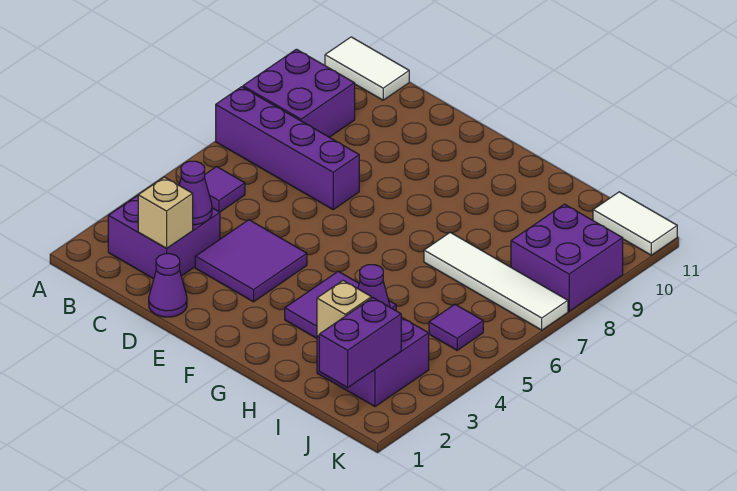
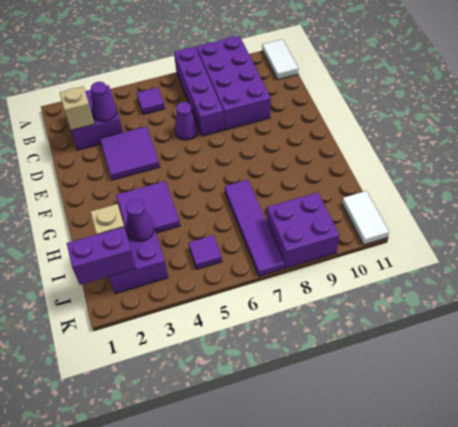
purple brick A8:B9 level 1 -> purple brick A8:D9 level 1
purple cone D1 level 1 -> purple cone D6 level 1
white tile H7:K7 level 1 -> purple tile H7:K7 level 1

